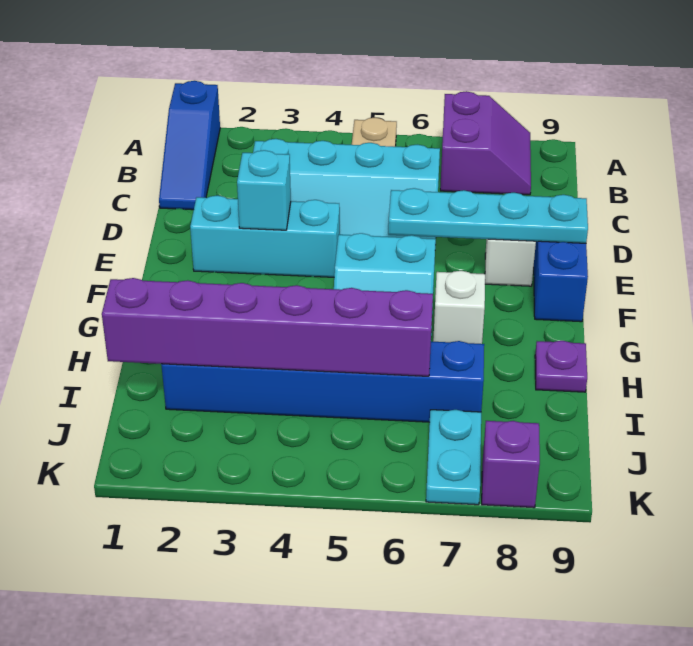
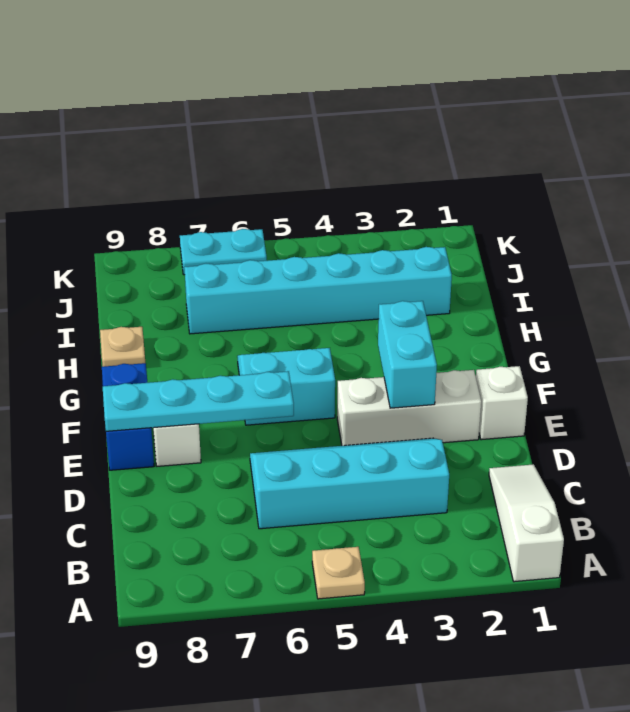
blue slope A1:C1 level 1 top A -> white slope A1:C1 level 1 top A
purple slope A7:B8 level 1 top 7 -> none
cyan brick E2:E4 level 1 -> white brick E2:E4 level 1
cyan brick E3 level 2 -> cyan brick E3:F3 level 2
white brick G7 level 1 -> white brick E1 level 1
purple plate H9 level 1 -> tan plate H9 level 1
purple brick I1:I6 level 2 -> none
blue brick I2:I7 level 1 -> cyan brick I2:I7 level 1
cyan plate J7:K7 level 1 -> cyan plate K6:K7 level 1
purple brick K8 level 1 -> none

